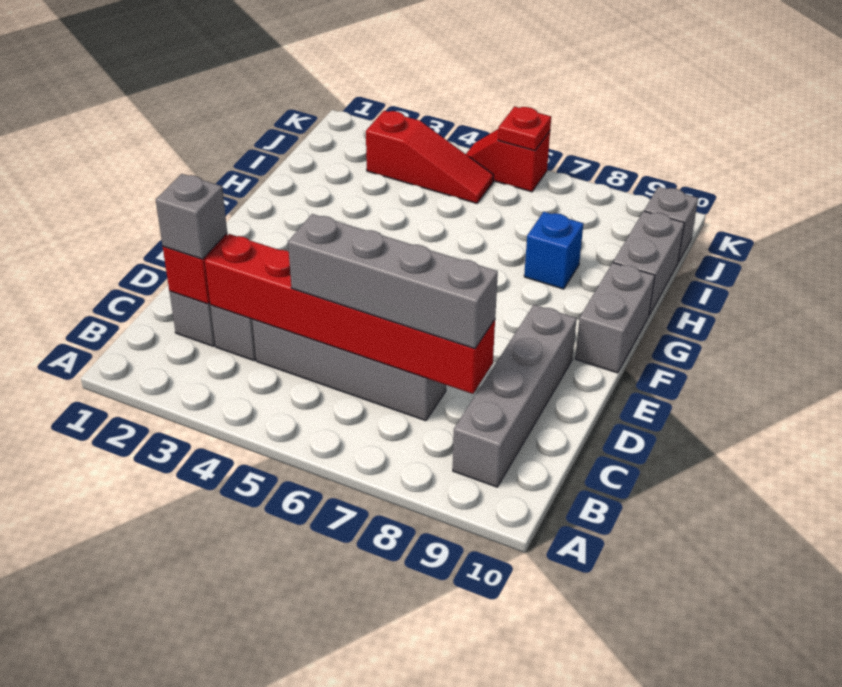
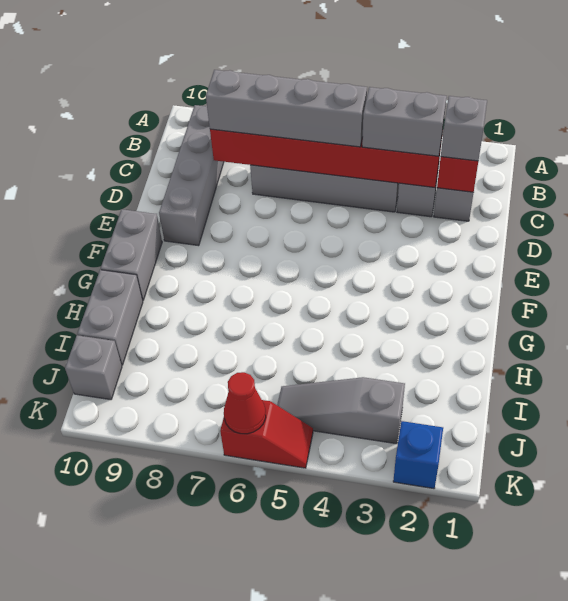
none -> grey brick C3:C4 level 3
blue brick H8 level 1 -> blue brick K2 level 1
red slope J3:J5 level 1 top 3 -> grey slope J3:J5 level 1 top 3
red plate K6 level 2 -> red cone K6 level 2

